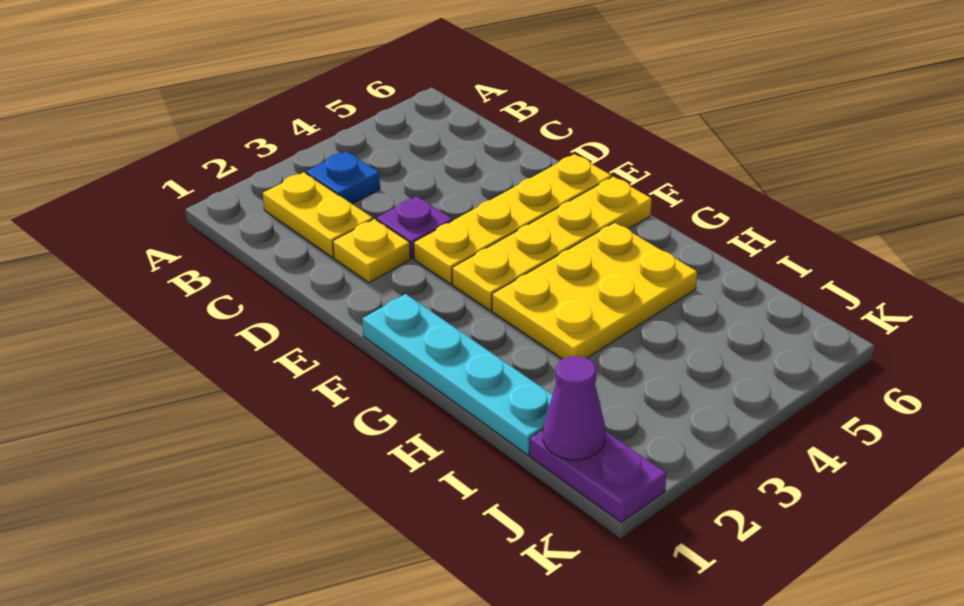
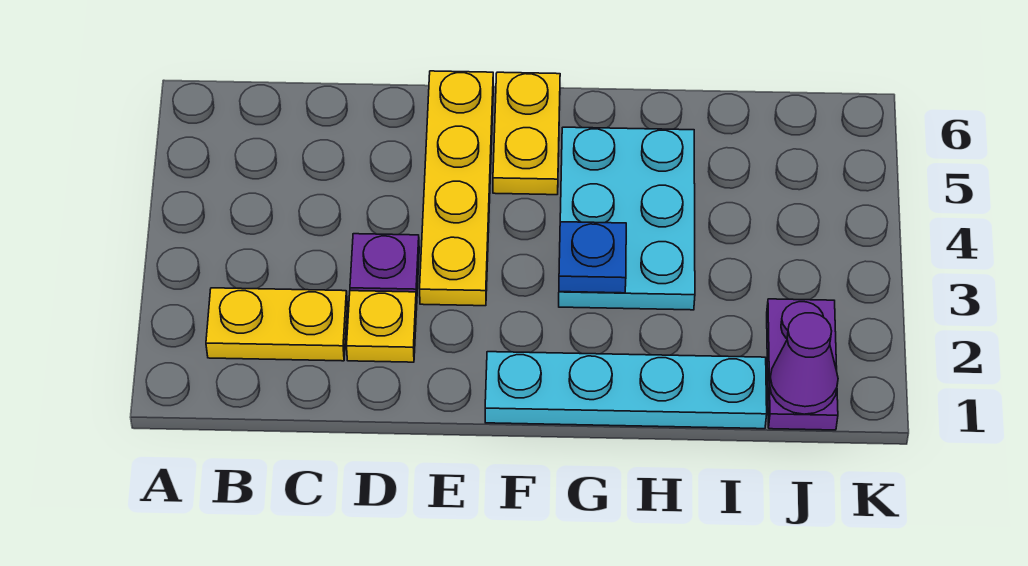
blue plate B3 level 1 -> blue plate G3 level 2
yellow plate F3:F6 level 1 -> yellow plate F5:F6 level 1
yellow plate G3:H5 level 1 -> cyan plate G3:H5 level 1
purple plate J1:K1 level 1 -> purple plate J1:J2 level 1

